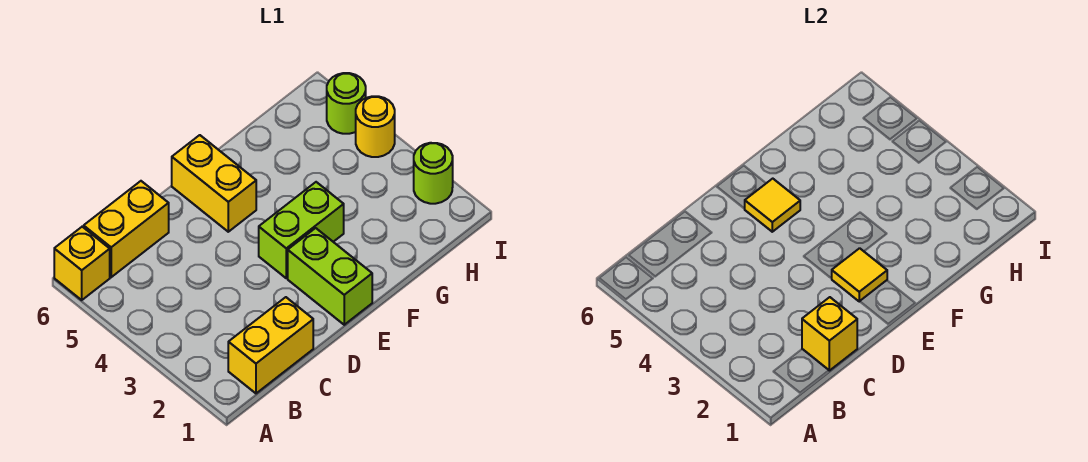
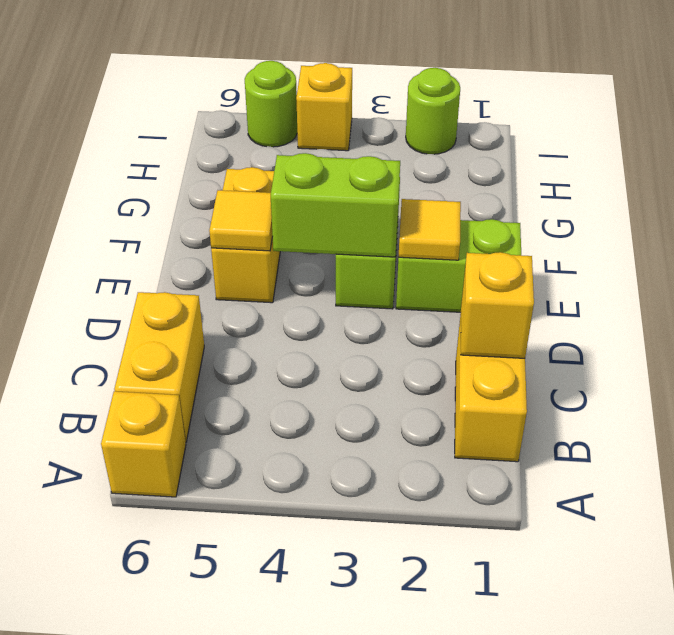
none -> lime brick E3:E4 level 2
yellow brick E5:E6 level 1 -> yellow brick E5:F5 level 1
yellow round brick I4 level 1 -> yellow brick I4 level 1

